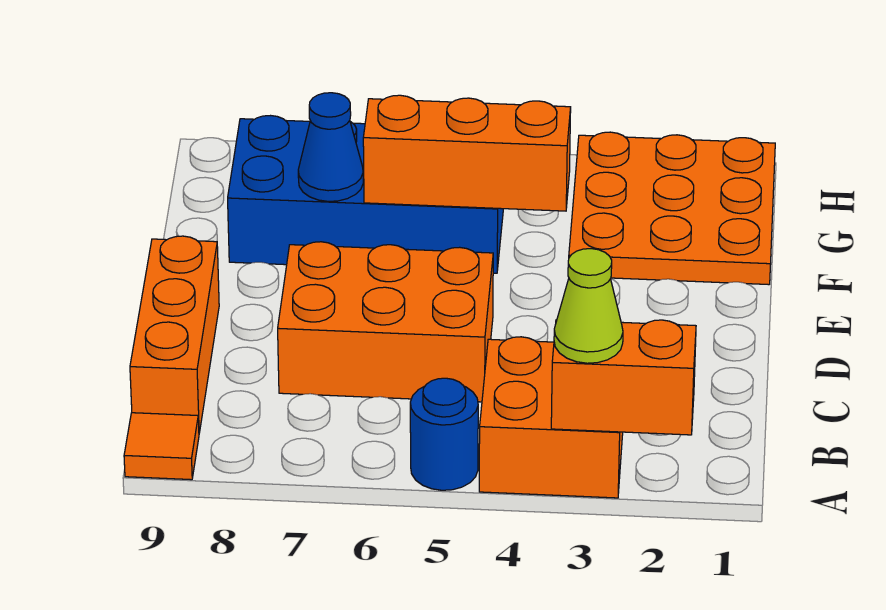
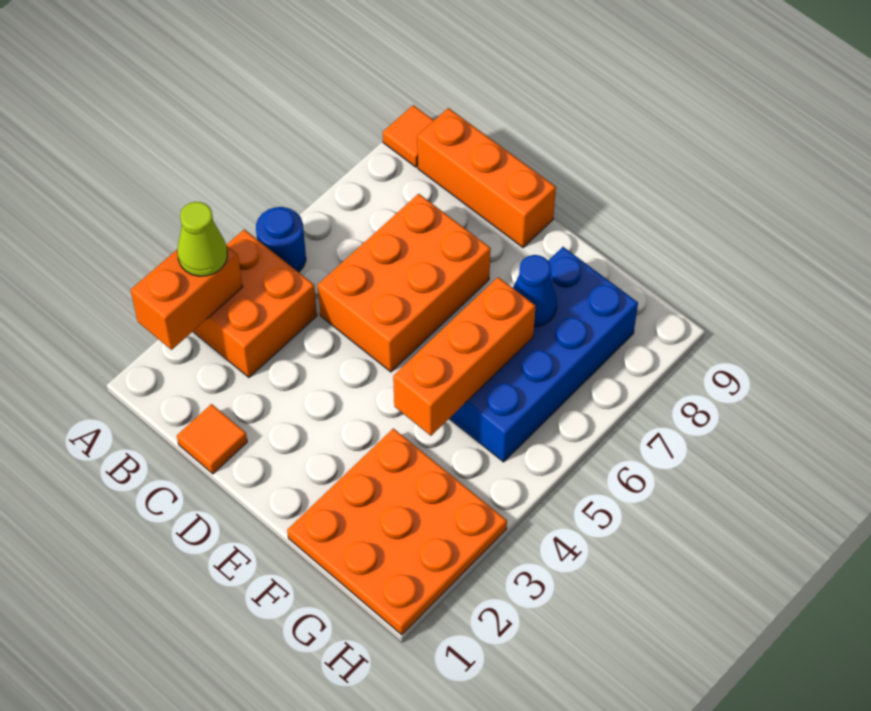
none -> orange tile C1 level 1

